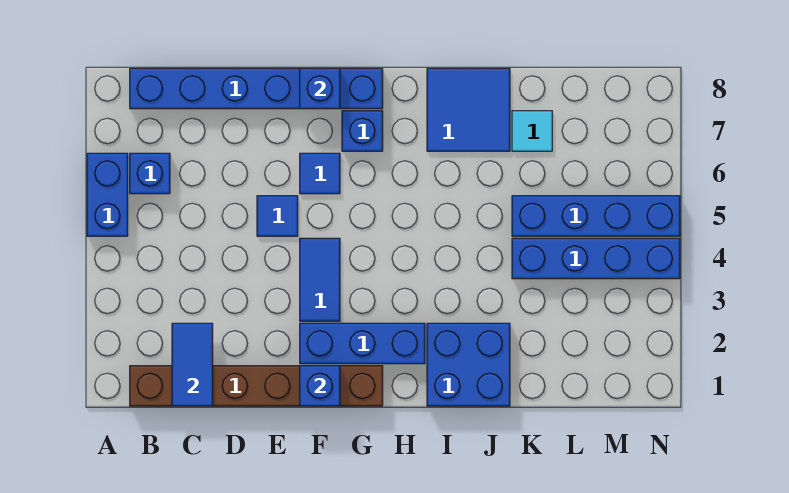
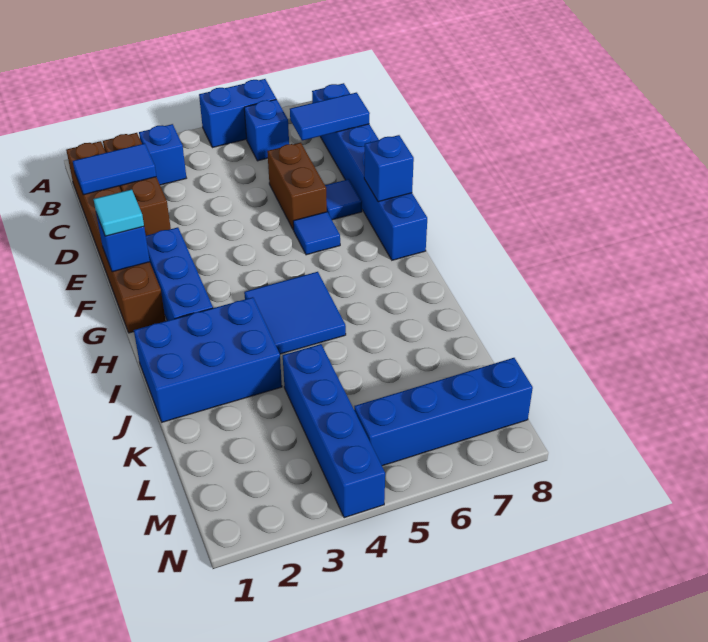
none -> brown brick B2:D2 level 1
none -> brown brick D6:E6 level 1
blue tile E5 level 1 -> blue tile E7 level 1
blue tile F3:F4 level 1 -> blue tile C7:C8 level 2
blue brick G7 level 1 -> blue brick B3 level 1
blue brick I1:J2 level 1 -> blue brick I1:J3 level 1
blue tile I7:J8 level 1 -> blue tile H4:I5 level 1
blue brick K5:N5 level 1 -> blue brick M5:M8 level 1
cyan tile K7 level 1 -> cyan tile F1 level 3

